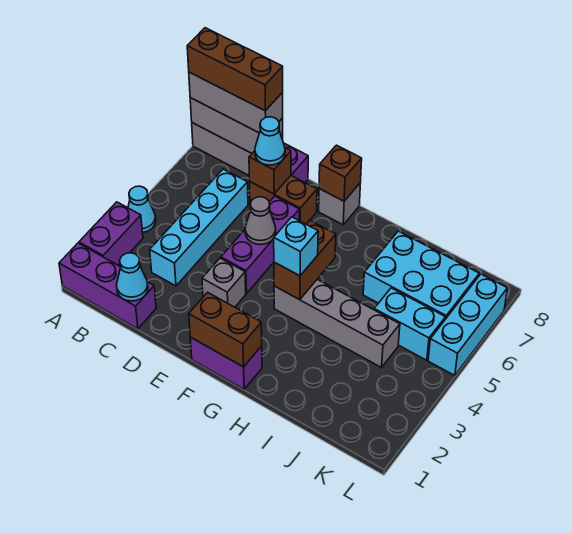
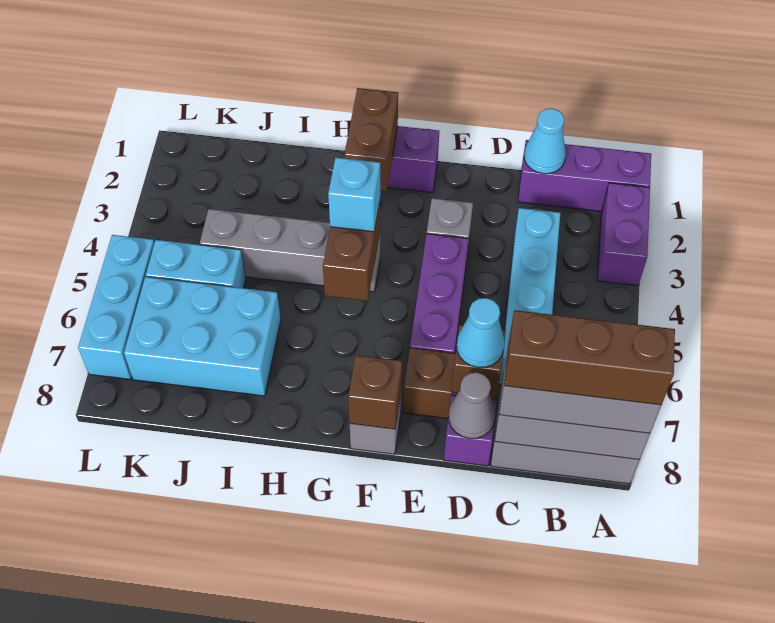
cyan cone A4 level 1 -> none
grey cone E5 level 2 -> grey cone D8 level 2
brown brick F1:G1 level 2 -> brown brick G1:G2 level 2

